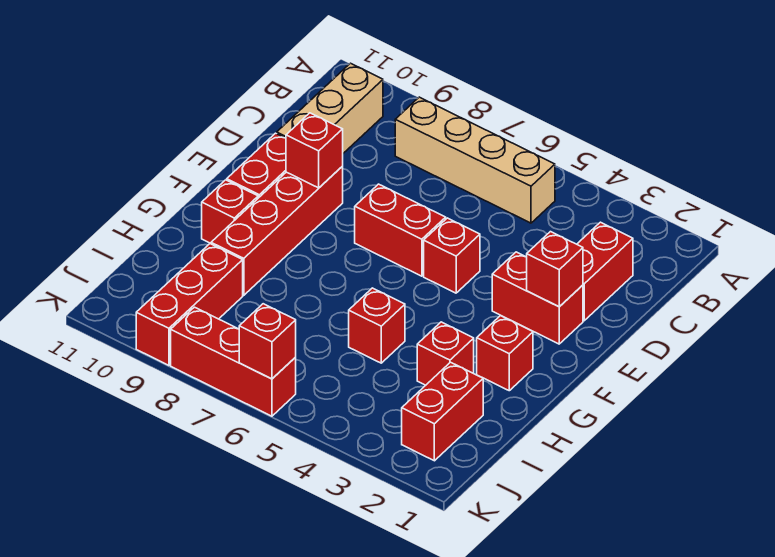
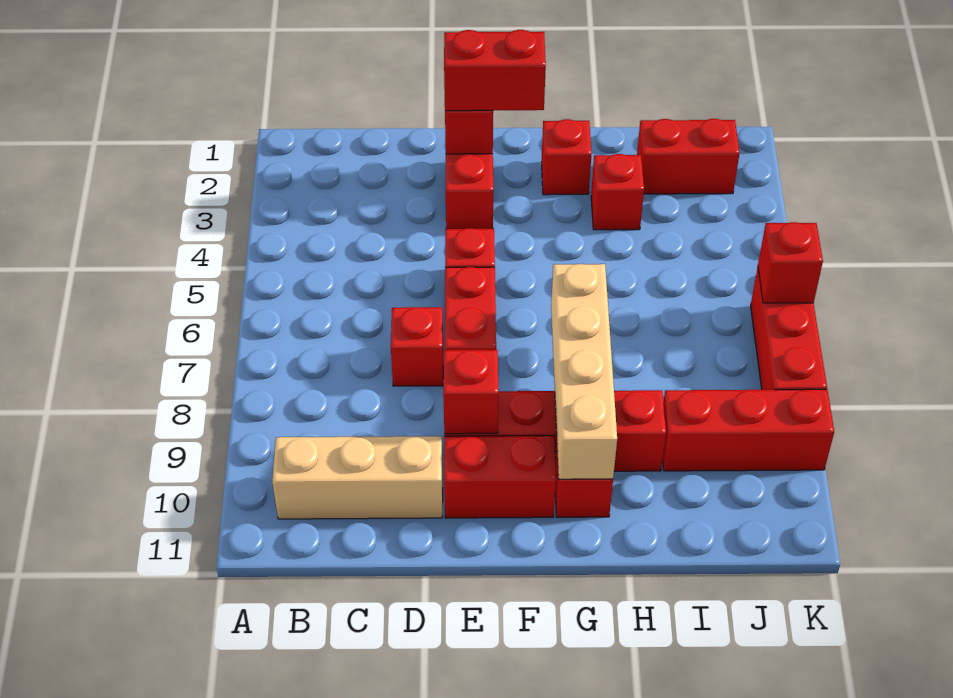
tan brick B5:B8 level 1 -> tan brick G7:G10 level 2
red brick C2:D2 level 1 -> red brick E2:F2 level 3
red brick H5 level 1 -> red brick D7 level 1

